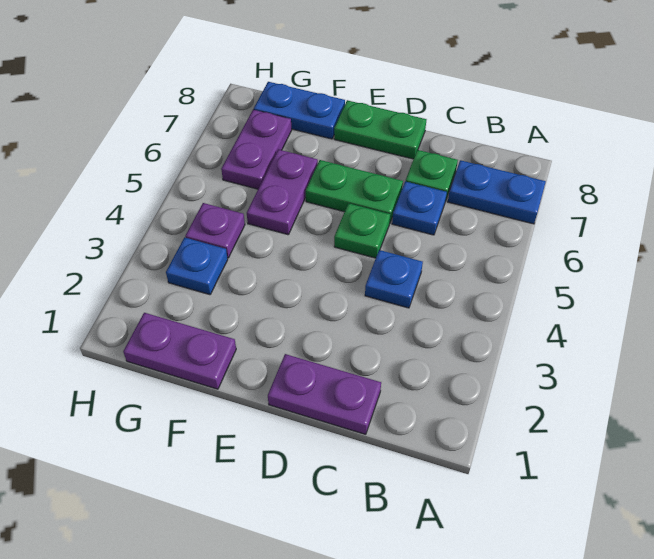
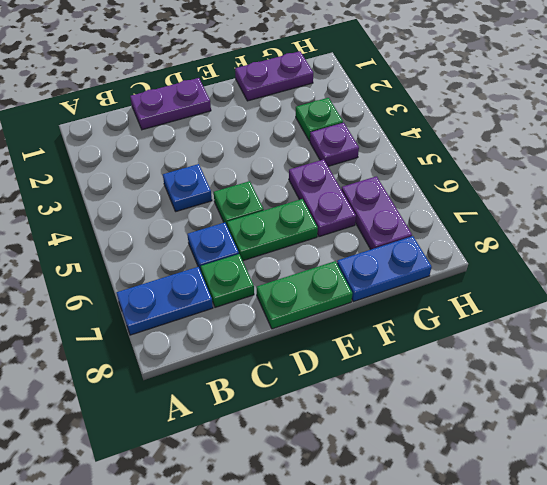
blue plate G3 level 1 -> green plate G3 level 1

